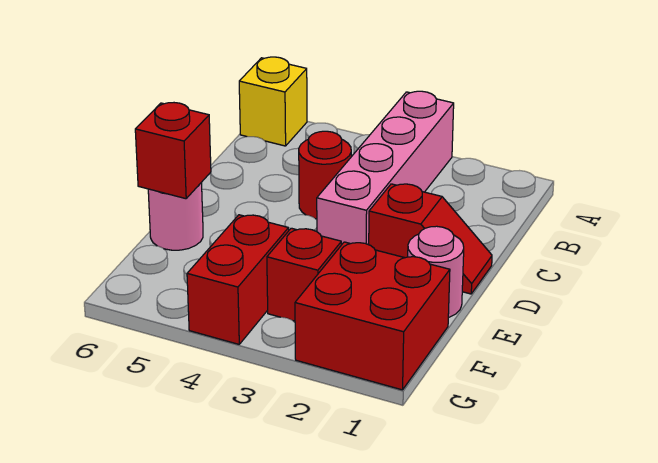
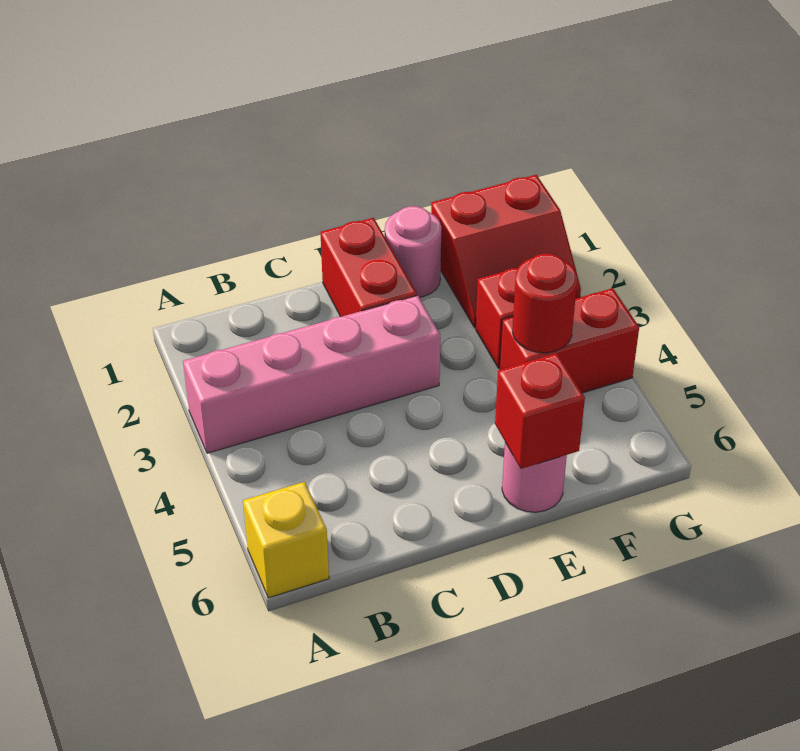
red round brick C4 level 1 -> red round brick F4 level 2
red slope D1:D2 level 1 top 2 -> red brick D1:D2 level 1
red brick F1:G2 level 1 -> red slope F1:G2 level 1 top 1

